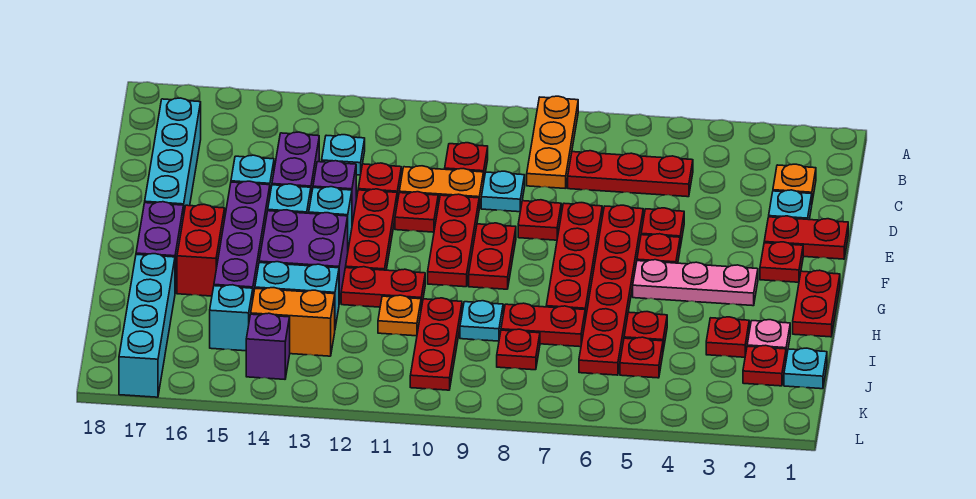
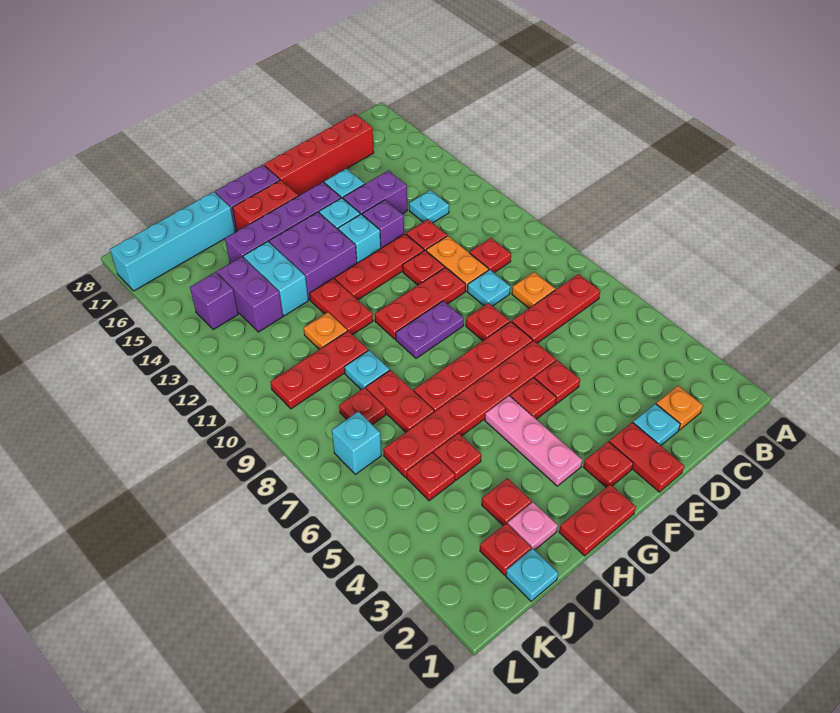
orange plate A8:C8 level 1 -> orange plate C8 level 1
red plate C5:C7 level 1 -> red plate B7:D7 level 1
cyan brick C17:F17 level 1 -> red brick C17:F17 level 1
red plate F9:G9 level 1 -> purple plate F9:G9 level 1
orange brick J13:J14 level 1 -> purple brick J13:J14 level 1
cyan brick J15 level 1 -> cyan brick K7 level 1

